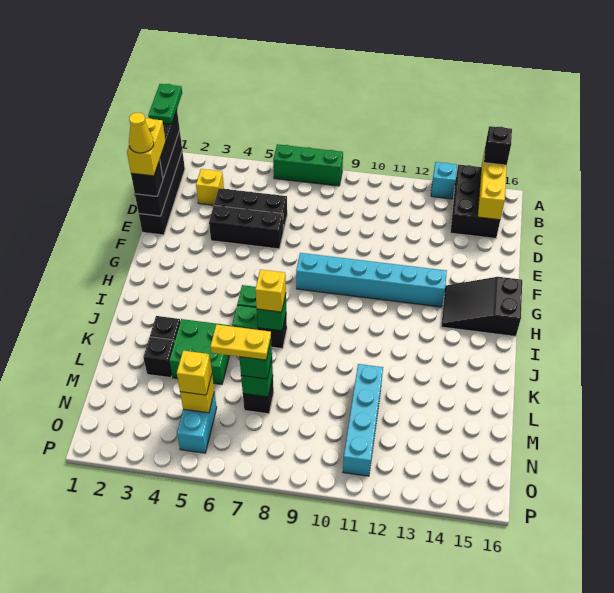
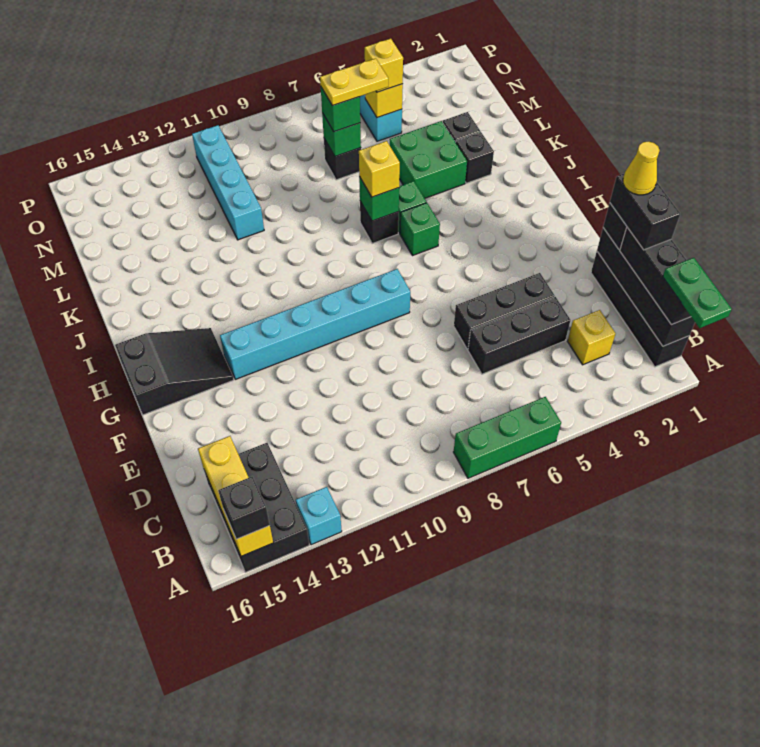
yellow brick D1:E1 level 4 -> black brick D1:E1 level 4

